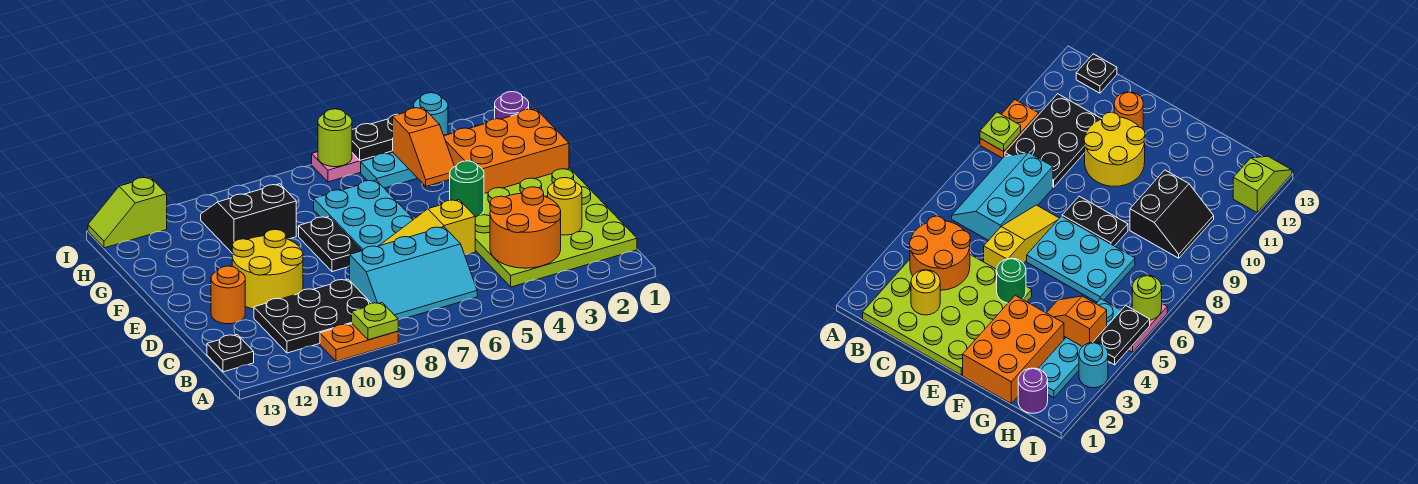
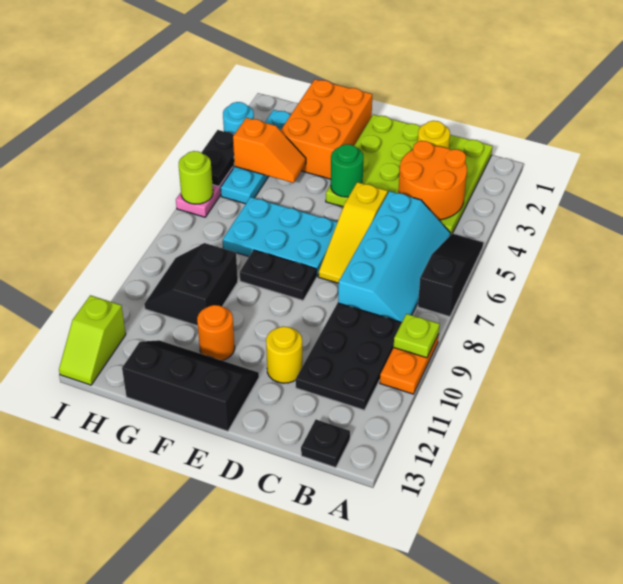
none -> black slope A5:A7 level 1 top 7
cyan slope B6:C8 level 1 top C -> cyan slope B5:C8 level 1 top C
yellow round brick D10:E11 level 1 -> yellow round brick D11 level 1
orange round brick D12 level 1 -> orange round brick F11 level 1
none -> black slope E12:G13 level 1 top 13
purple round brick H1 level 1 -> none

